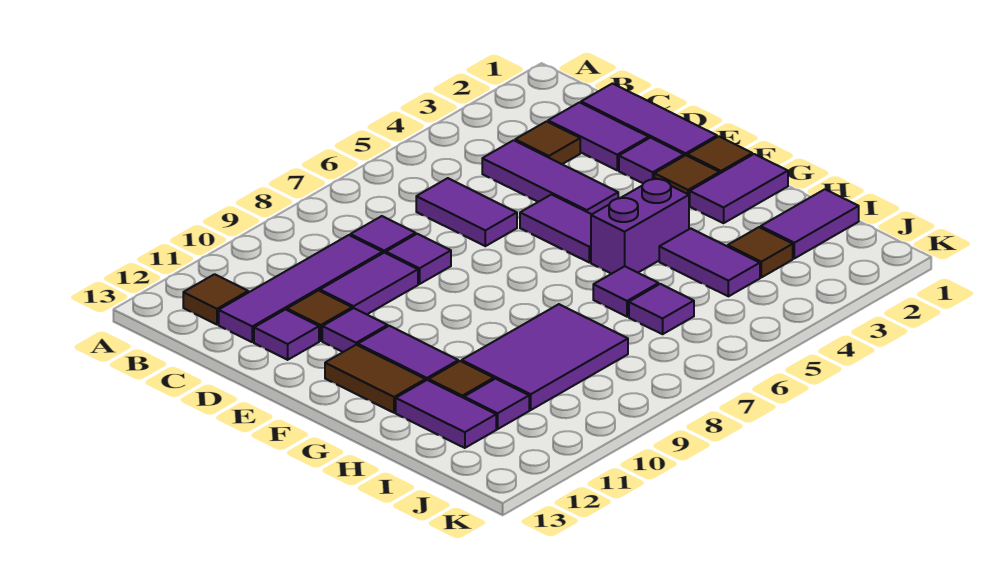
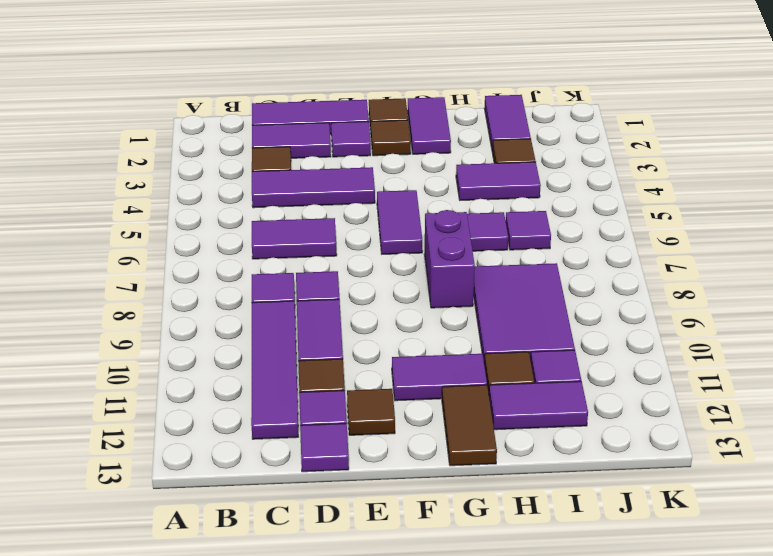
brown tile B12 level 1 -> brown tile E12 level 1
purple tile E5:F5 level 1 -> purple tile F5:F6 level 1
purple tile E11 level 1 -> purple tile D13 level 1
brown tile F12:G12 level 1 -> brown tile G12:G13 level 1
purple brick G4:G5 level 1 -> purple brick G7:G8 level 1

